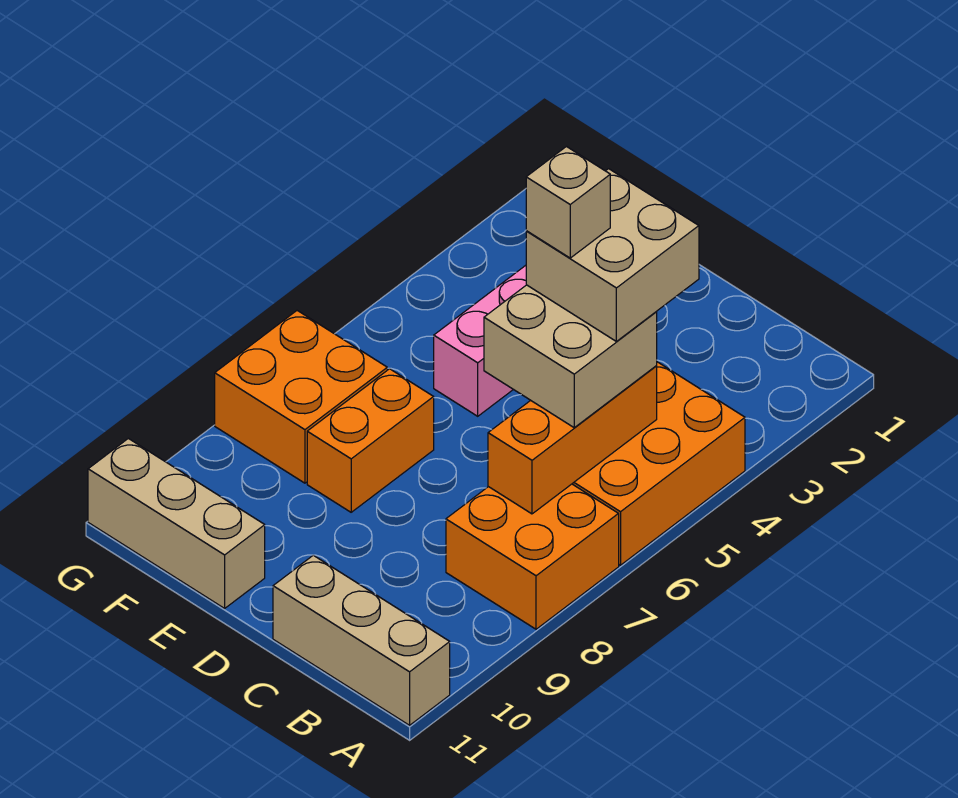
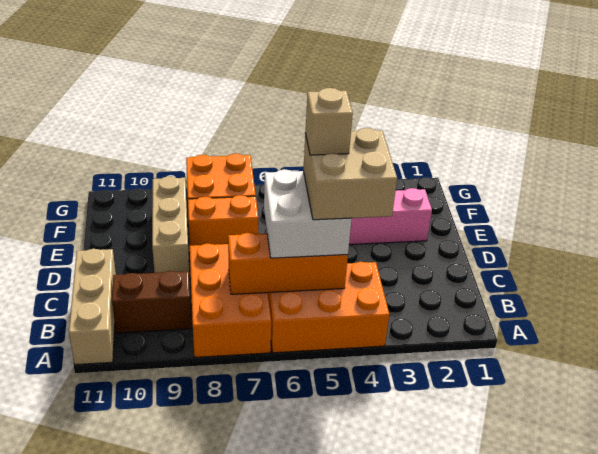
orange brick A7:B8 level 1 -> orange brick A7:C8 level 1
tan brick B5:C6 level 3 -> white brick B5:C6 level 3
none -> brown brick B9:B10 level 1
tan brick E11:G11 level 1 -> tan brick D9:F9 level 1

